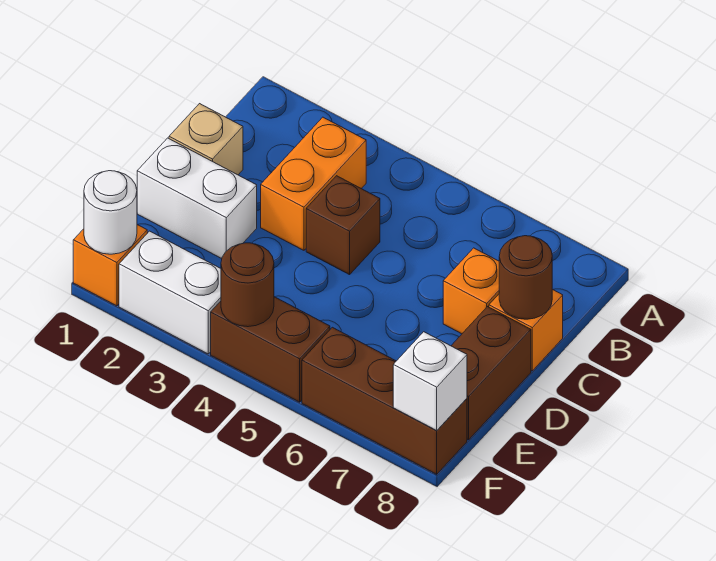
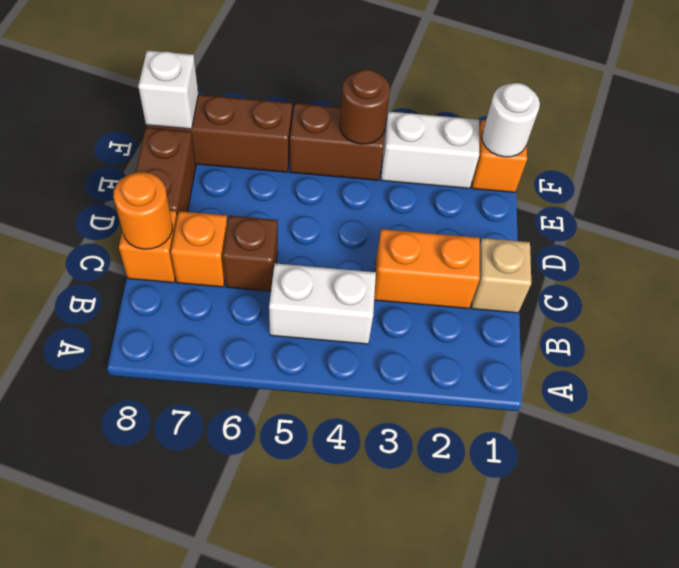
orange brick B3:C3 level 1 -> orange brick C2:C3 level 1
brown brick C4 level 1 -> brown brick C6 level 1
brown round brick C8 level 2 -> orange round brick C8 level 2
white brick D1:D2 level 1 -> white brick B4:B5 level 1

